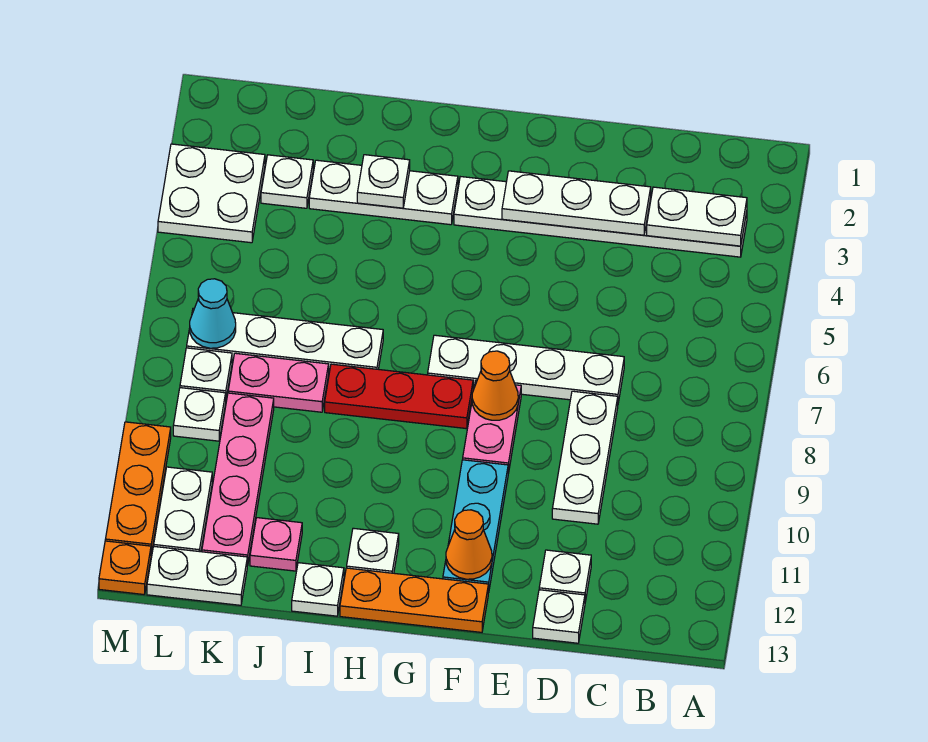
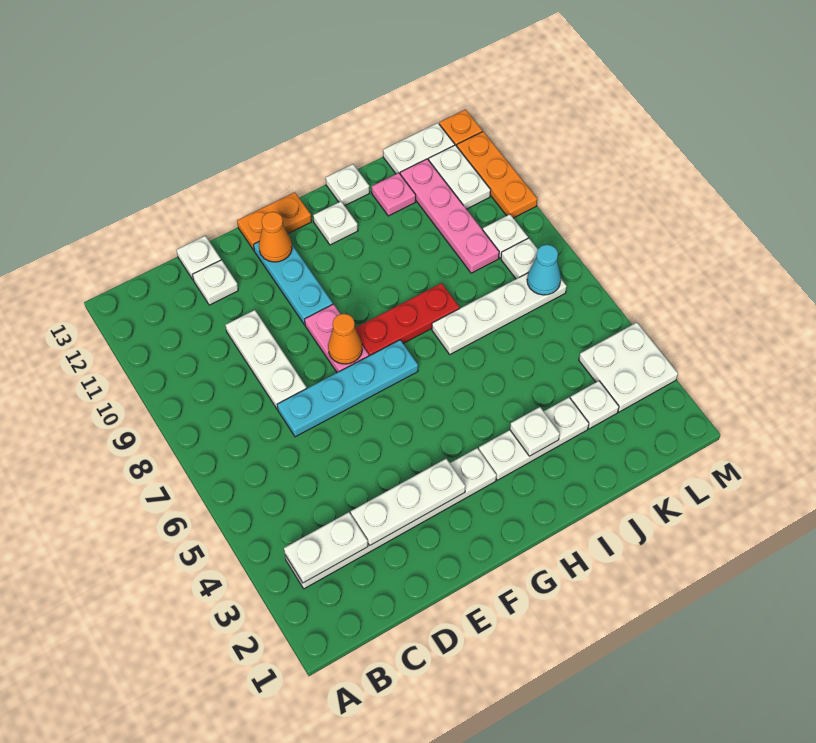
white plate D7:G7 level 1 -> cyan plate D7:G7 level 1
orange plate F13:H13 level 1 -> orange plate F13:G13 level 1
pink plate J8:K8 level 1 -> none

